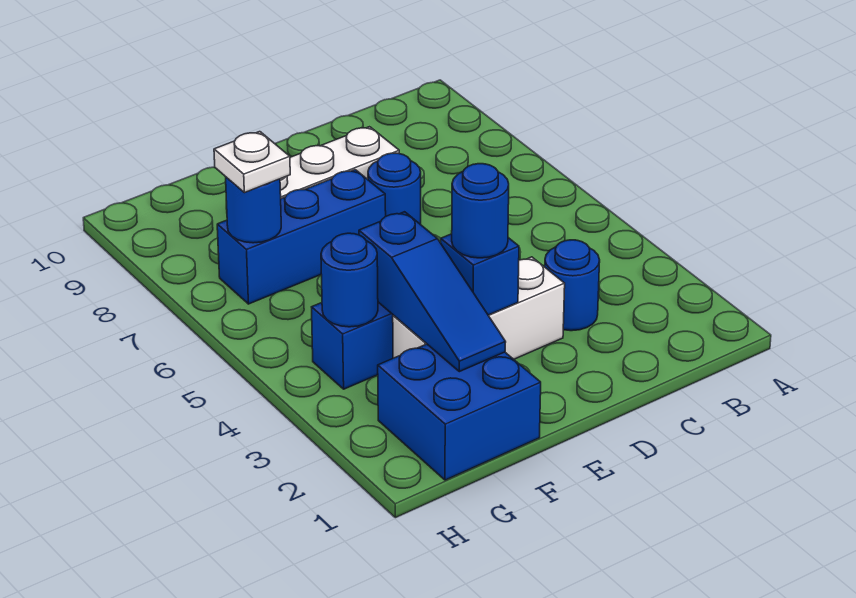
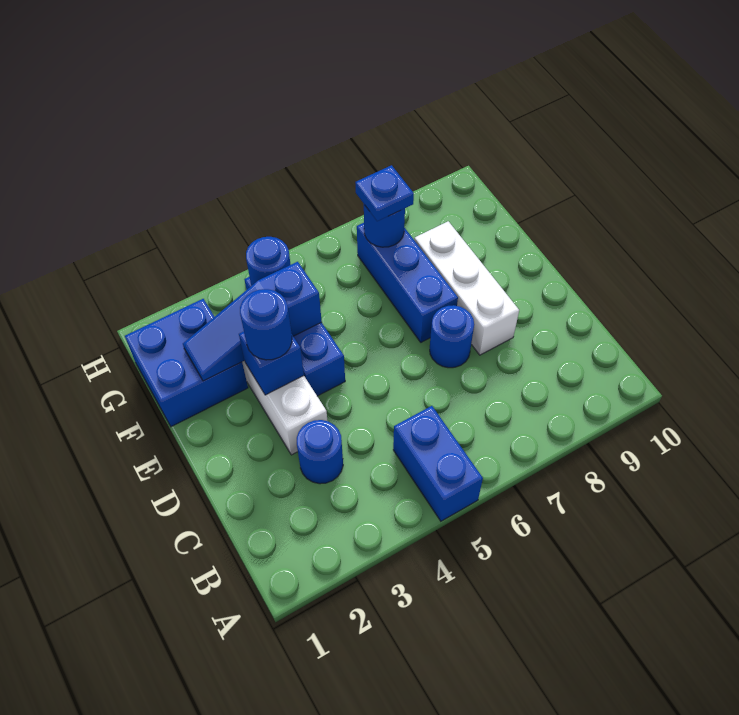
none -> blue brick A5:B5 level 1
white plate G7 level 3 -> blue plate G7 level 3

